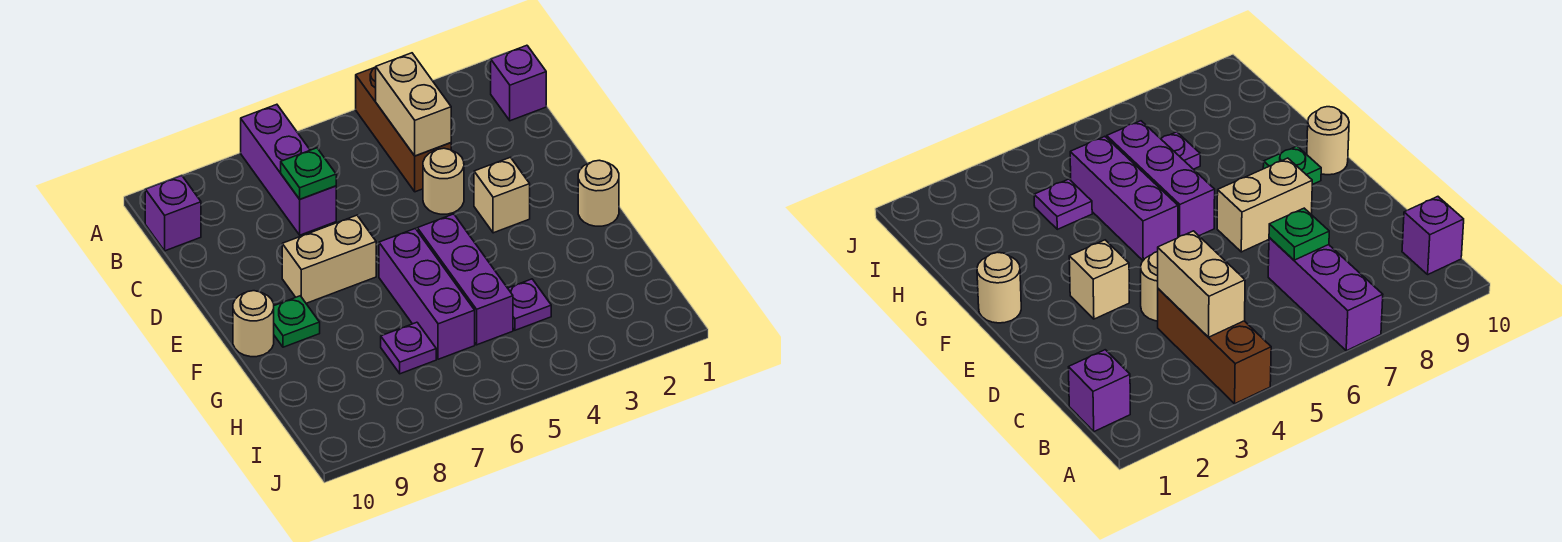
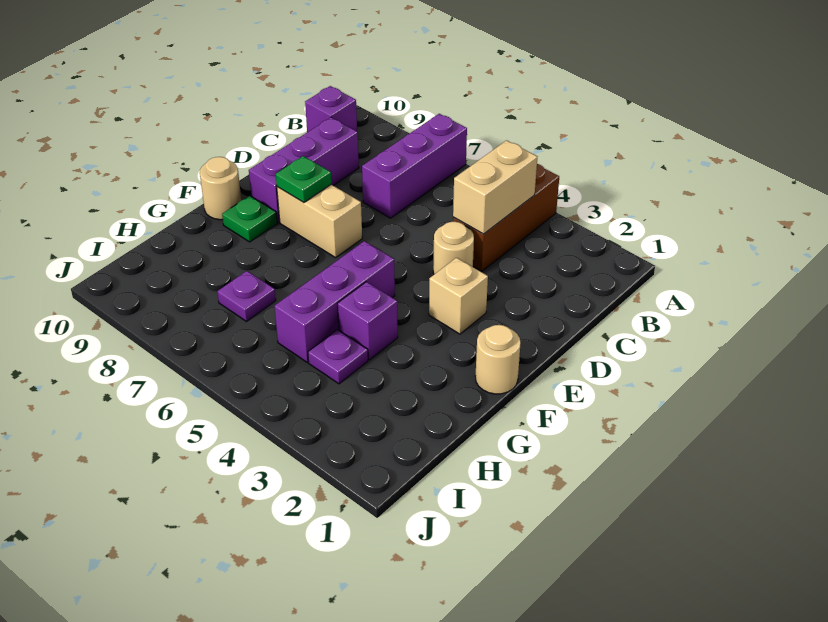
purple brick B1 level 1 -> purple brick G4 level 1
green plate C7 level 2 -> green plate E8 level 2
purple brick F6:H6 level 1 -> purple brick C9:E9 level 1

